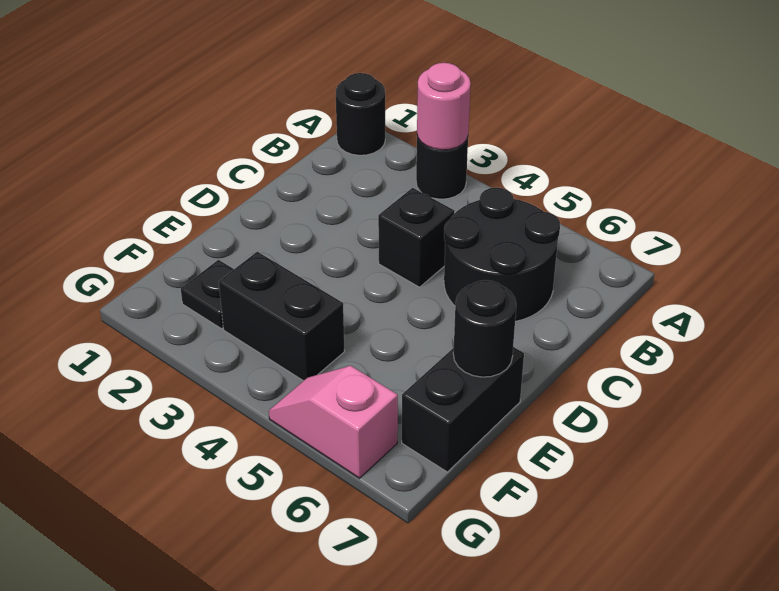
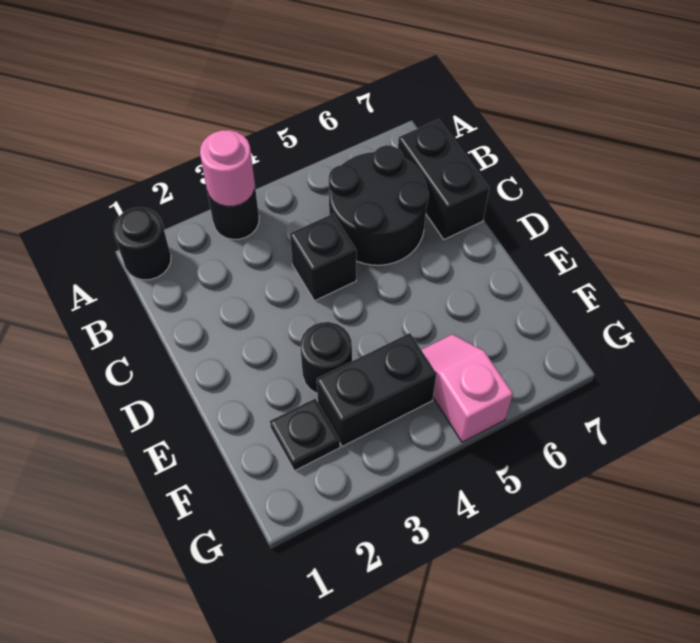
black brick E7:F7 level 1 -> black brick B7:C7 level 1
black round brick E7 level 2 -> black round brick E3 level 1
pink slope G5:G6 level 1 top 6 -> pink slope F5:G5 level 1 top G

